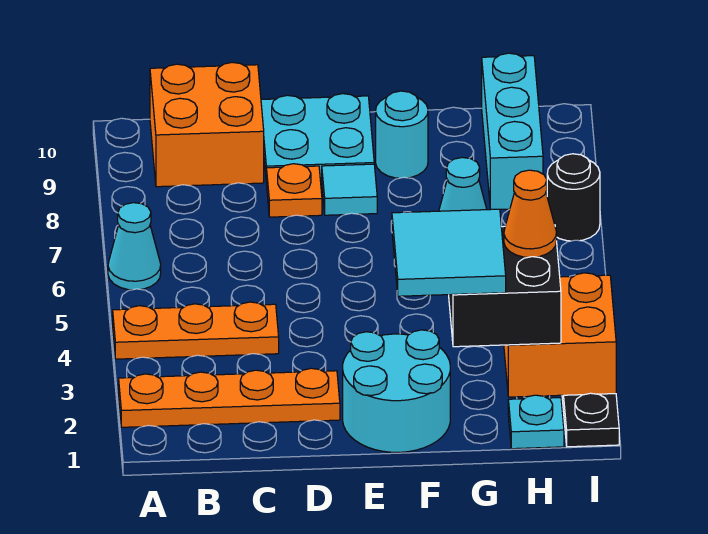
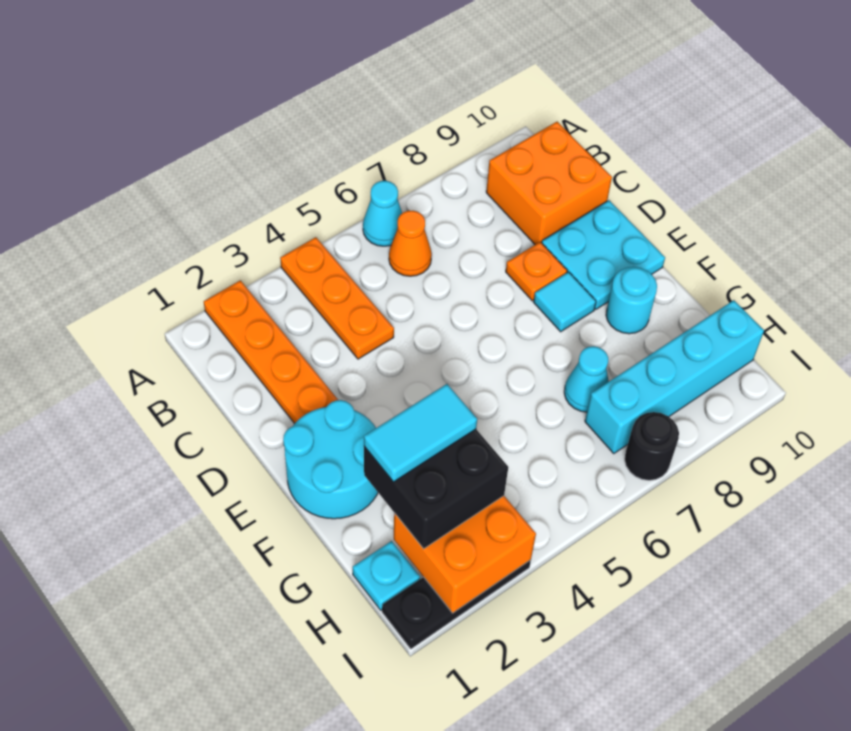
cyan tile F2:G3 level 4 -> cyan tile G2:G3 level 4
orange cone H3 level 4 -> orange cone B6 level 1
cyan brick H8:H10 level 1 -> cyan brick H7:H10 level 1

